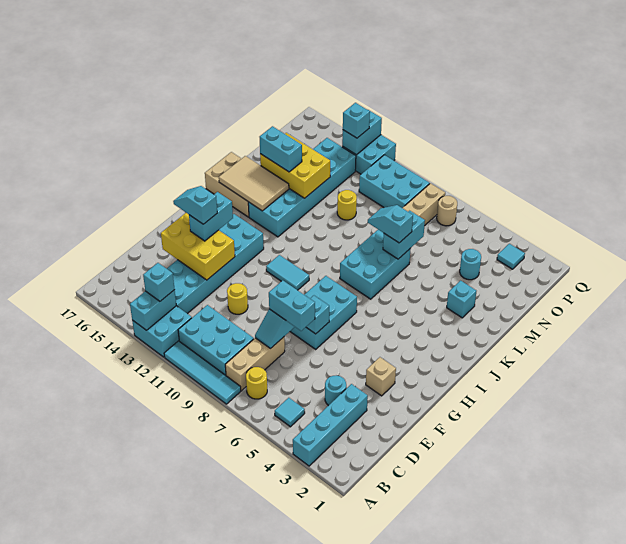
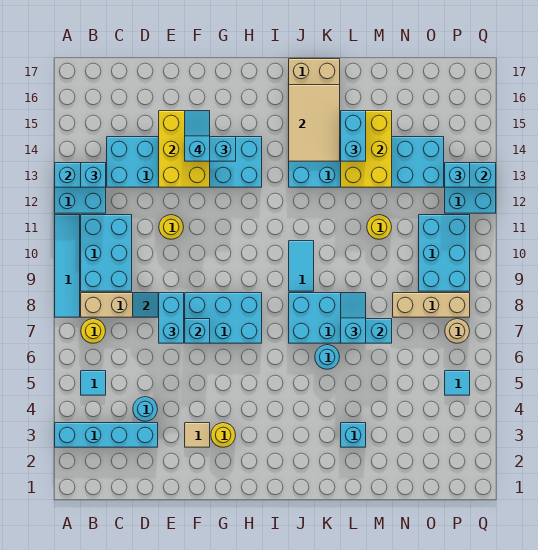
tan brick F3 level 1 -> tan tile F3 level 1
none -> yellow round brick G3 level 1
cyan tile H10:H11 level 1 -> cyan tile J9:J10 level 1
cyan round brick N4 level 1 -> cyan round brick K6 level 1
cyan tile P3 level 1 -> cyan tile P5 level 1

